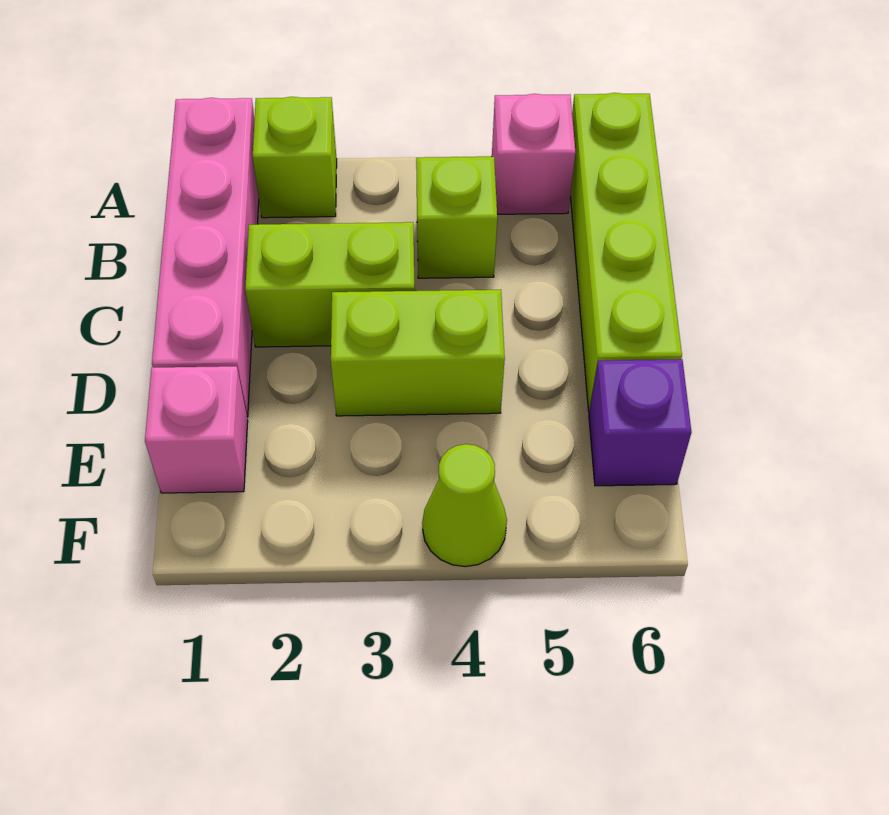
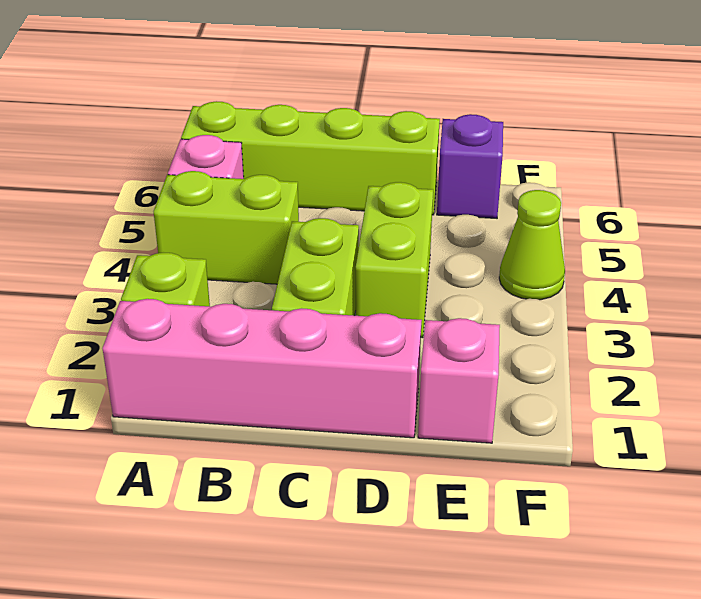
lime brick B4 level 1 -> lime brick A4:B4 level 1

